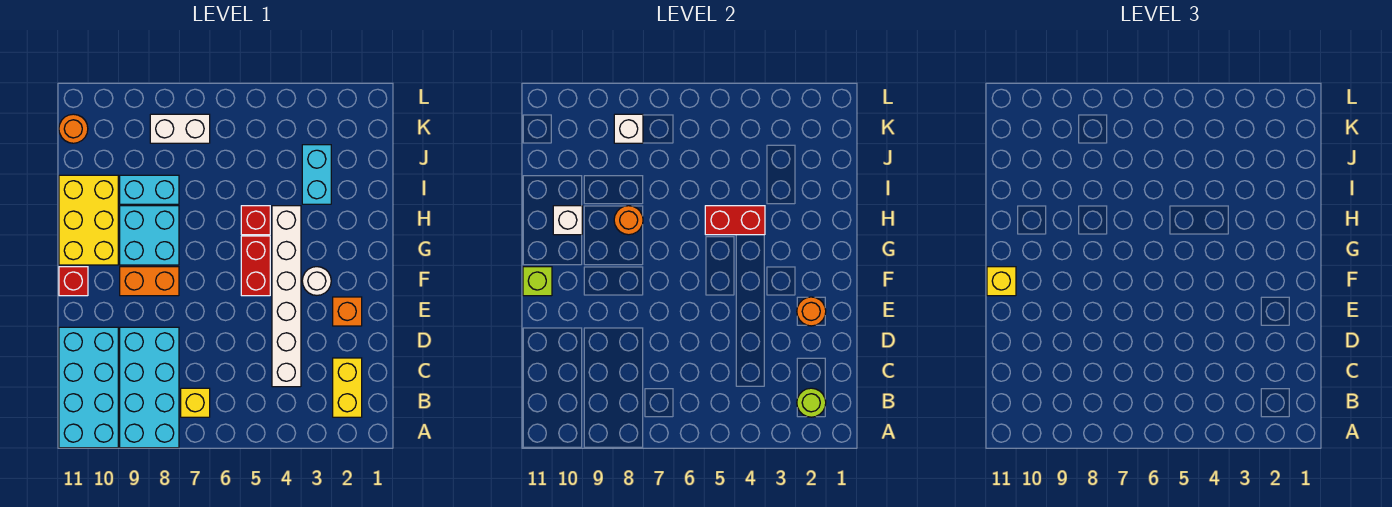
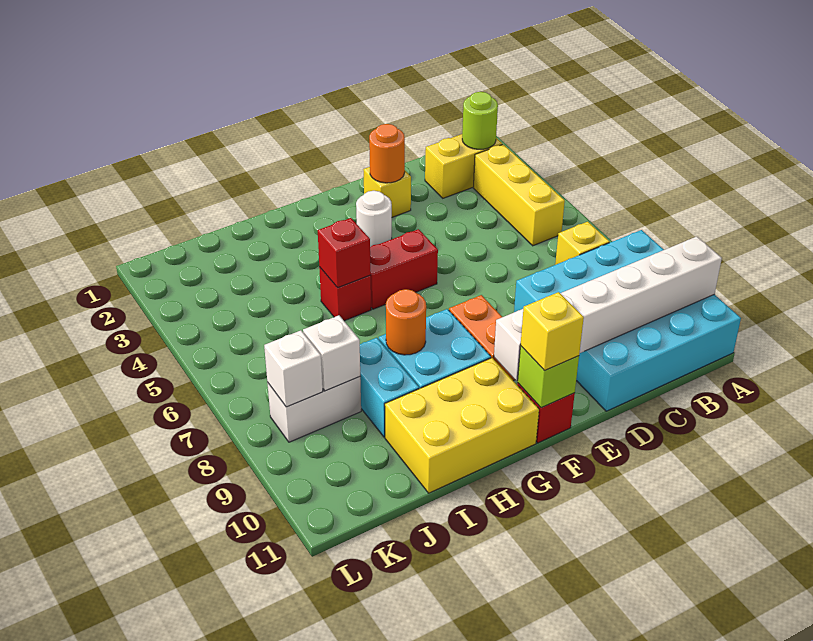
none -> yellow brick B3:B5 level 1
white brick C4:H4 level 1 -> white brick A10:F10 level 2
orange brick E2 level 1 -> yellow brick E2 level 1
red brick H4:H5 level 2 -> red brick H5 level 2
white brick H10 level 2 -> white brick J8 level 2
cyan brick I3:J3 level 1 -> none
white brick K7:K8 level 1 -> white brick J8:K8 level 1
orange round brick K11 level 1 -> none

